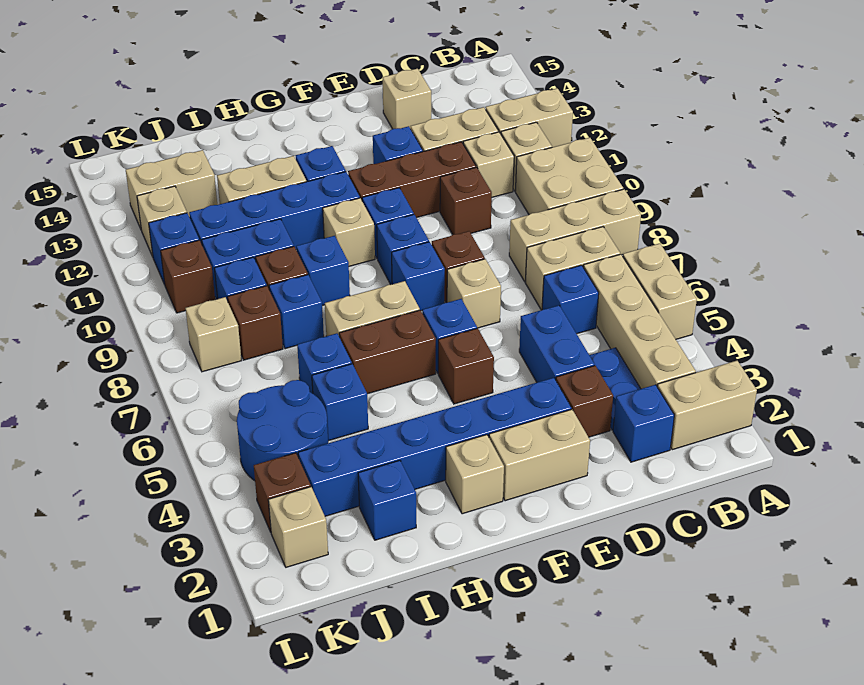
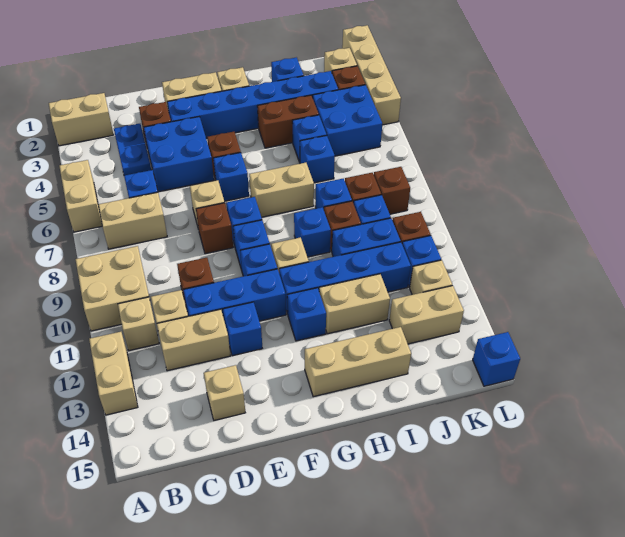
tan brick A8:C8 level 1 -> tan brick G14:I14 level 1
tan brick A12:B12 level 1 -> tan brick A12:A13 level 1
tan brick B3:B6 level 1 -> tan brick L1:L4 level 1
blue brick C2 level 1 -> blue brick L15 level 1
blue brick D4:D5 level 1 -> blue brick D4:E5 level 1
brown brick D11:F11 level 1 -> blue brick D11:F11 level 1
brown brick G6:H6 level 1 -> brown brick H4:I4 level 1
blue round brick J4:K5 level 1 -> blue brick J4:K5 level 1
tan brick K8 level 1 -> brown brick K8 level 1

